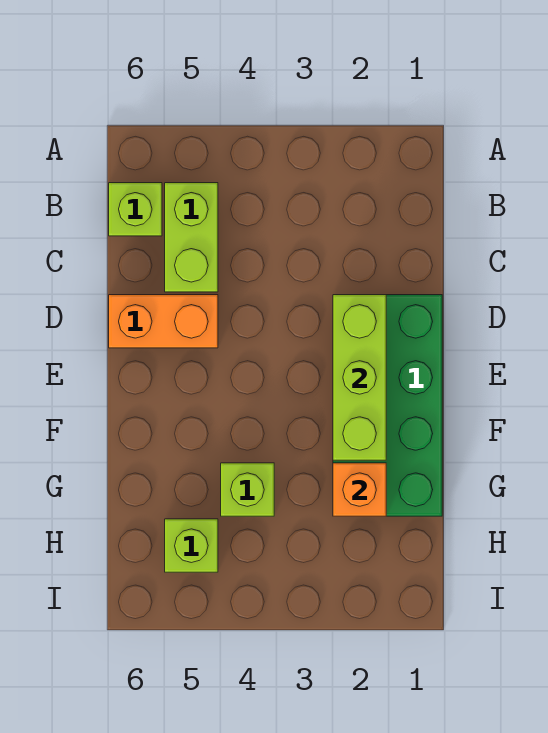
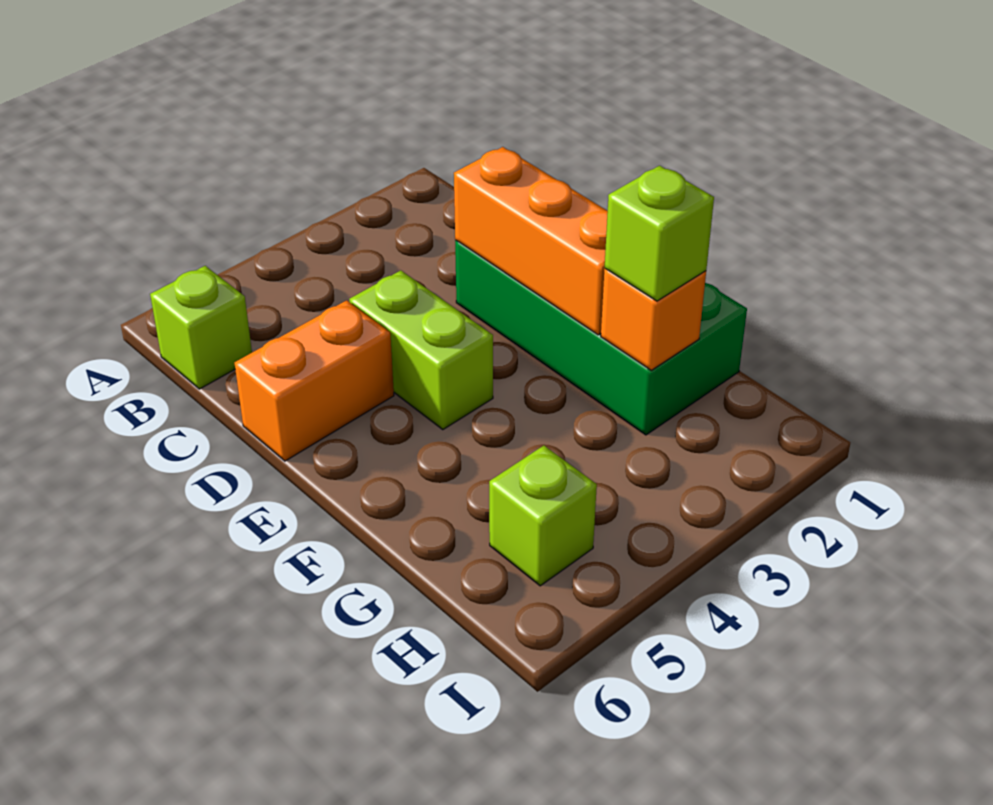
lime brick B5:C5 level 1 -> lime brick D4:E4 level 1
lime brick D2:F2 level 2 -> orange brick D2:F2 level 2
lime brick G4 level 1 -> lime brick G2 level 3

